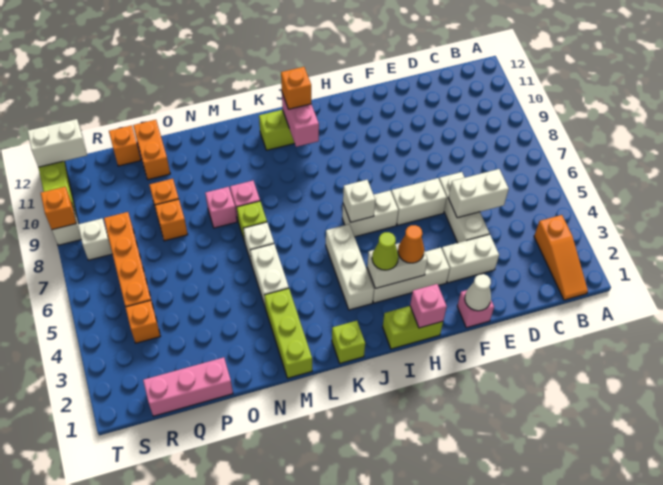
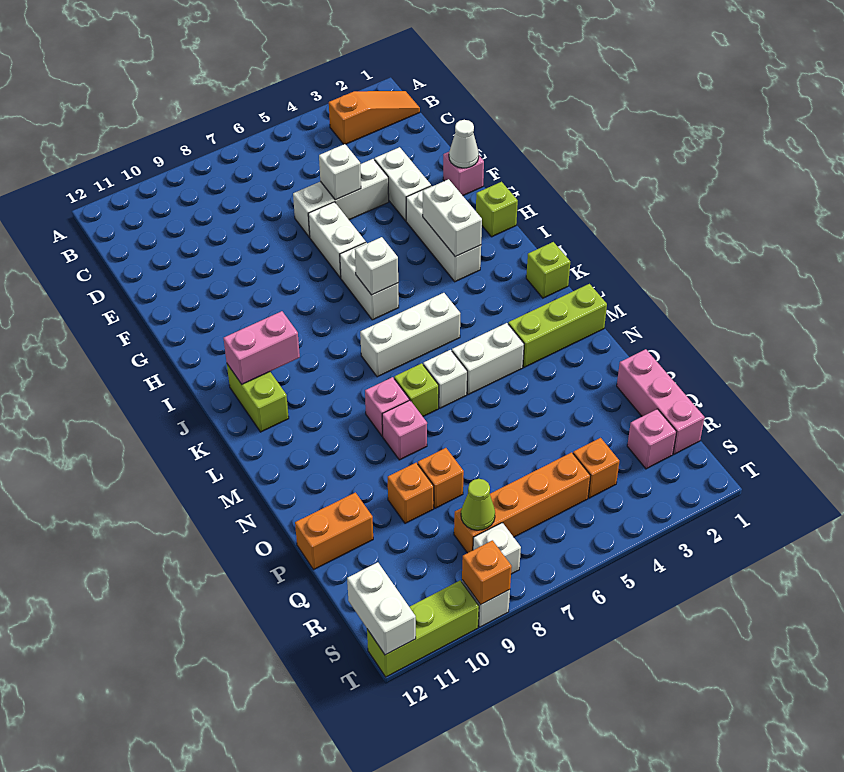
white brick D5:E5 level 2 -> white brick E5 level 2
lime brick H1:I1 level 1 -> lime brick H1 level 1
pink brick H1 level 2 -> pink brick R2 level 1
orange cone H3 level 3 -> none
lime cone I3 level 3 -> lime cone R8 level 2
white brick J3:J5 level 1 -> white brick K5:K7 level 1
orange brick J11 level 3 -> none
orange brick Q12 level 1 -> none

